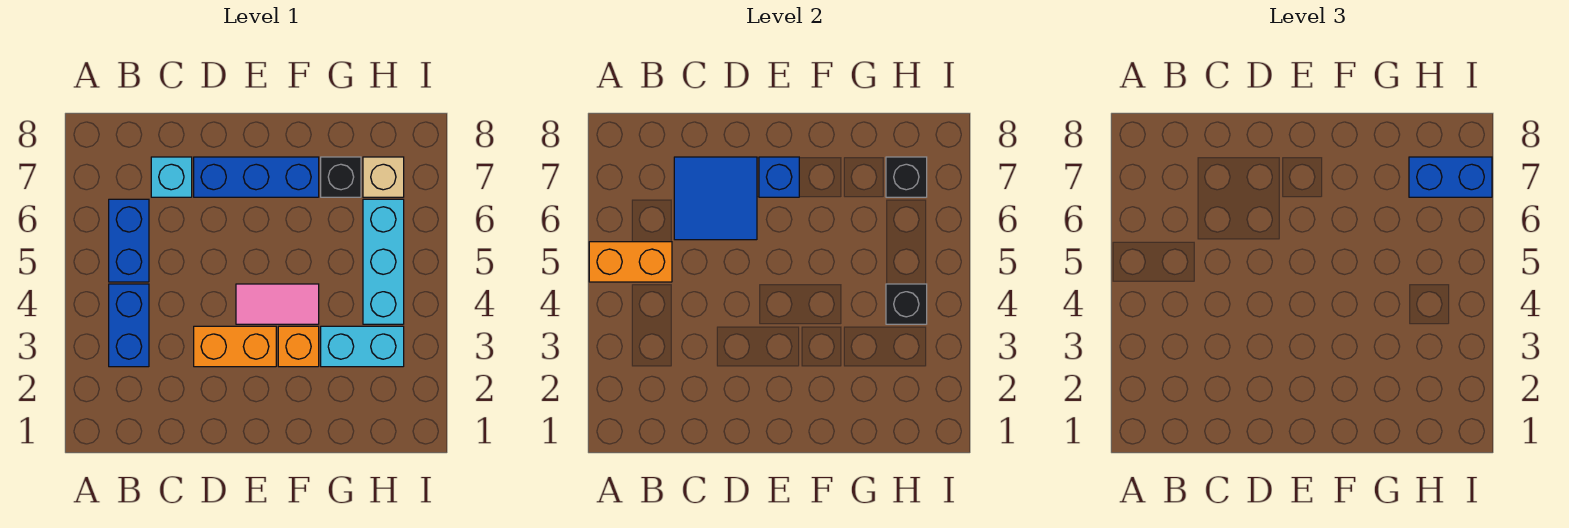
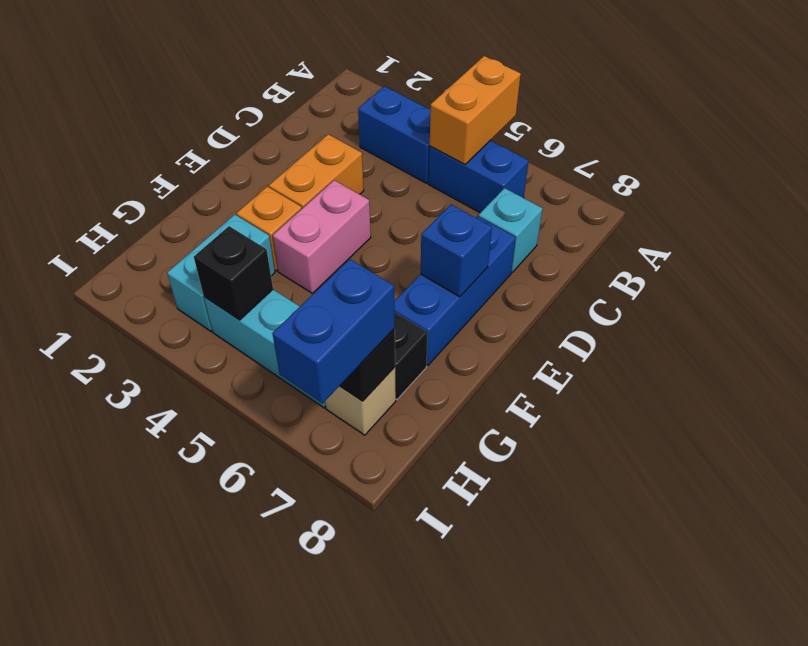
blue tile C6:D7 level 2 -> none
pink tile E4:F4 level 1 -> pink brick E4:F4 level 1

